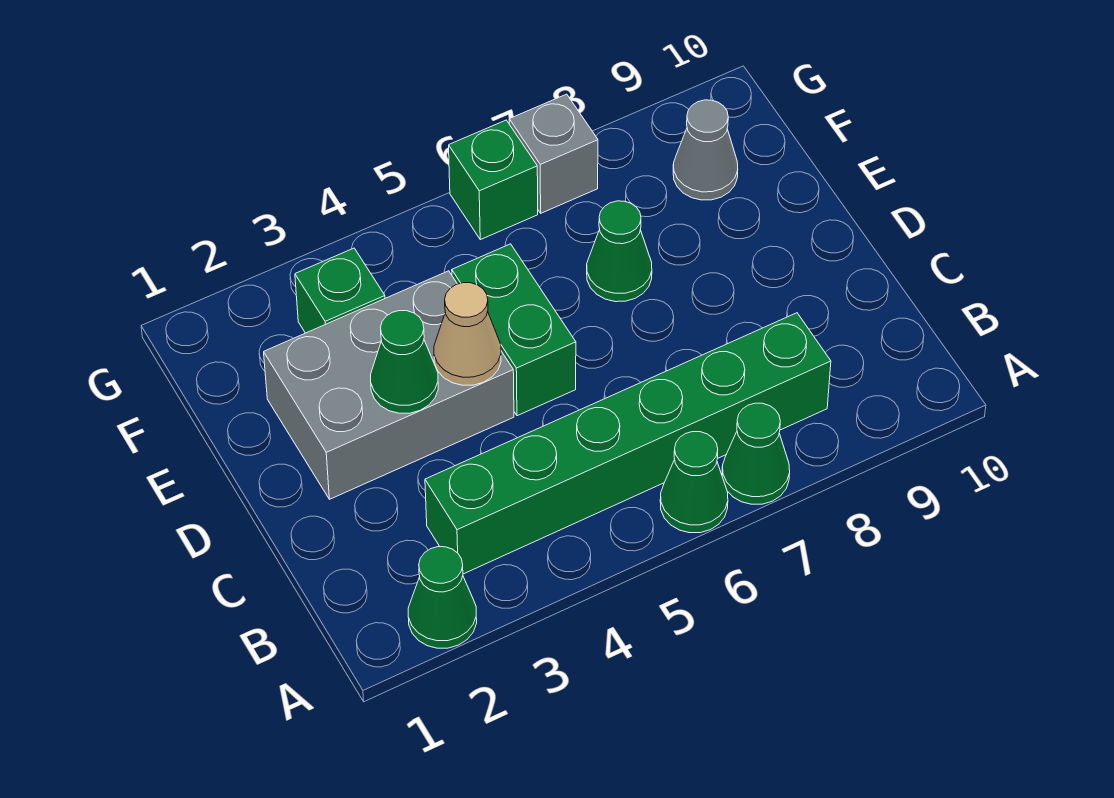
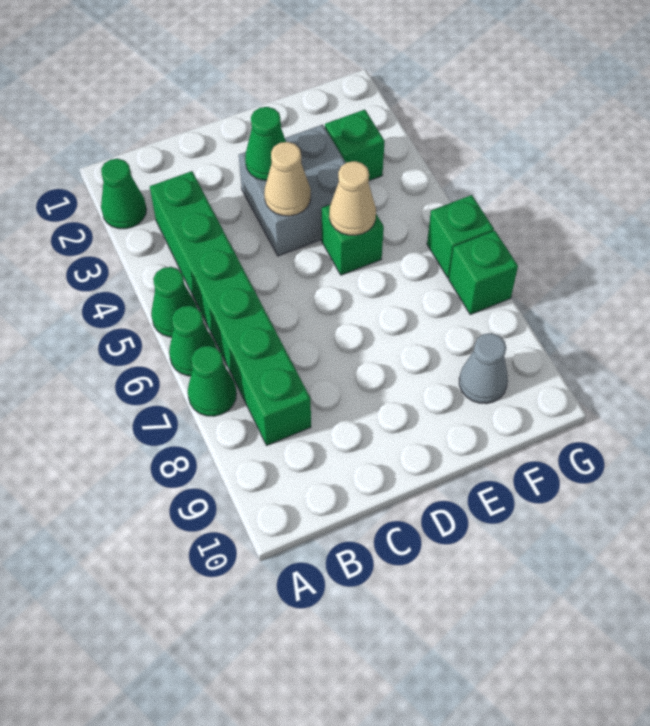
grey brick D2:E4 level 1 -> grey brick D3:E4 level 1
green brick D5:E5 level 1 -> green brick E5 level 1
none -> tan cone E5 level 2
green cone E7 level 1 -> green cone A5 level 1
grey brick G7 level 1 -> green brick G7 level 1

